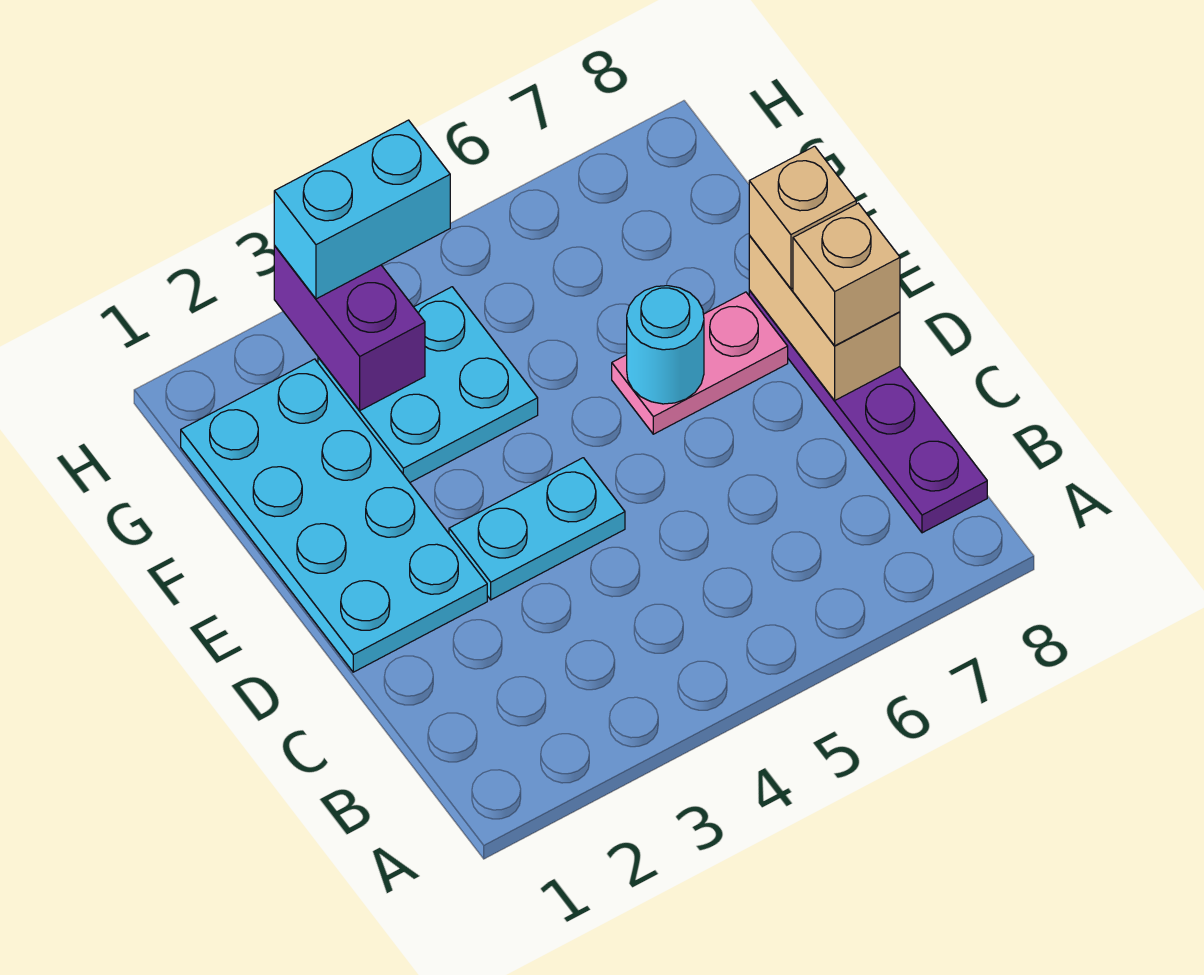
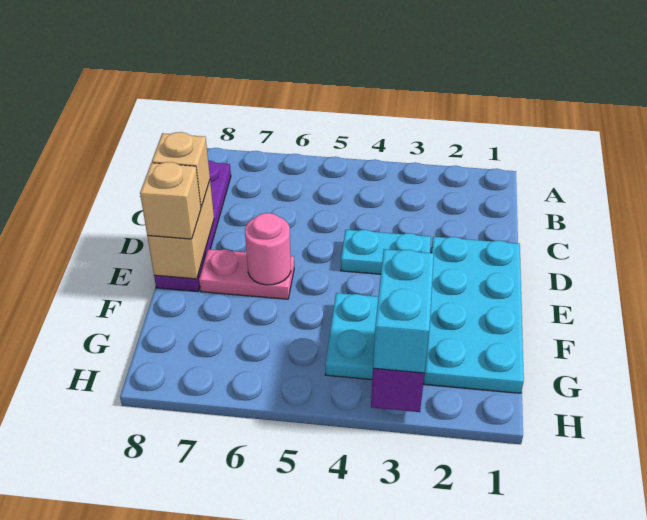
cyan round brick E6 level 2 -> pink round brick E6 level 2
cyan brick H3:H4 level 3 -> cyan brick G3:H3 level 3

